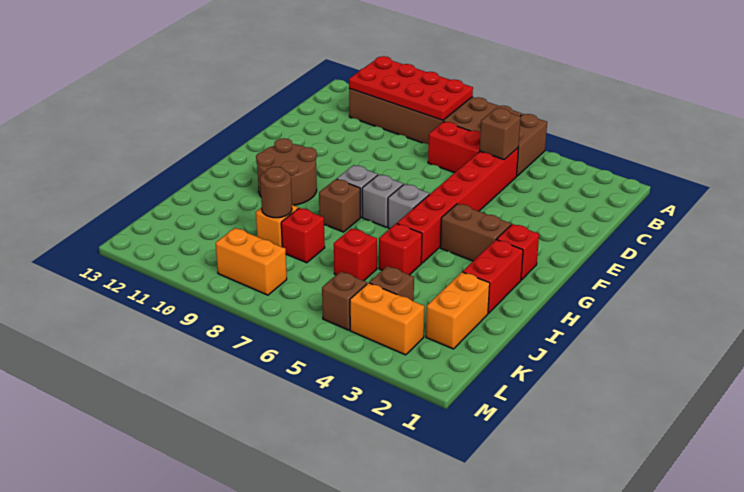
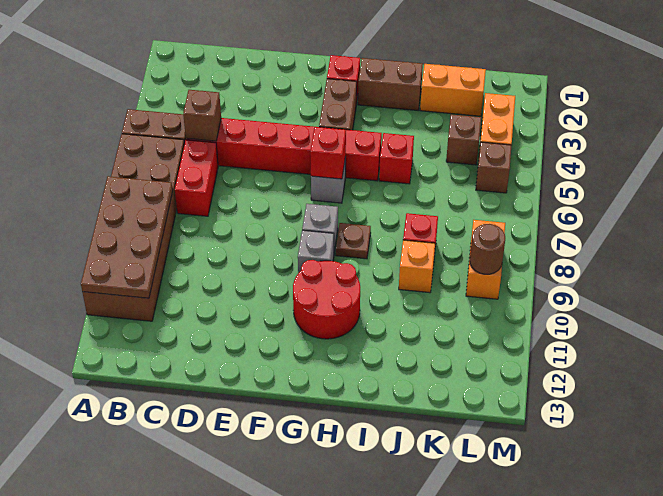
red plate A8:B11 level 2 -> brown plate A8:B11 level 2
grey brick G7 level 1 -> grey brick G9 level 1
brown round brick G10:H11 level 1 -> red round brick G10:H11 level 1
red brick H2:I2 level 1 -> brown brick H2:I2 level 1
brown brick H8 level 1 -> brown plate H8 level 1
red brick J6 level 1 -> red brick G6 level 2
brown round brick J9 level 2 -> brown round brick L9 level 2

